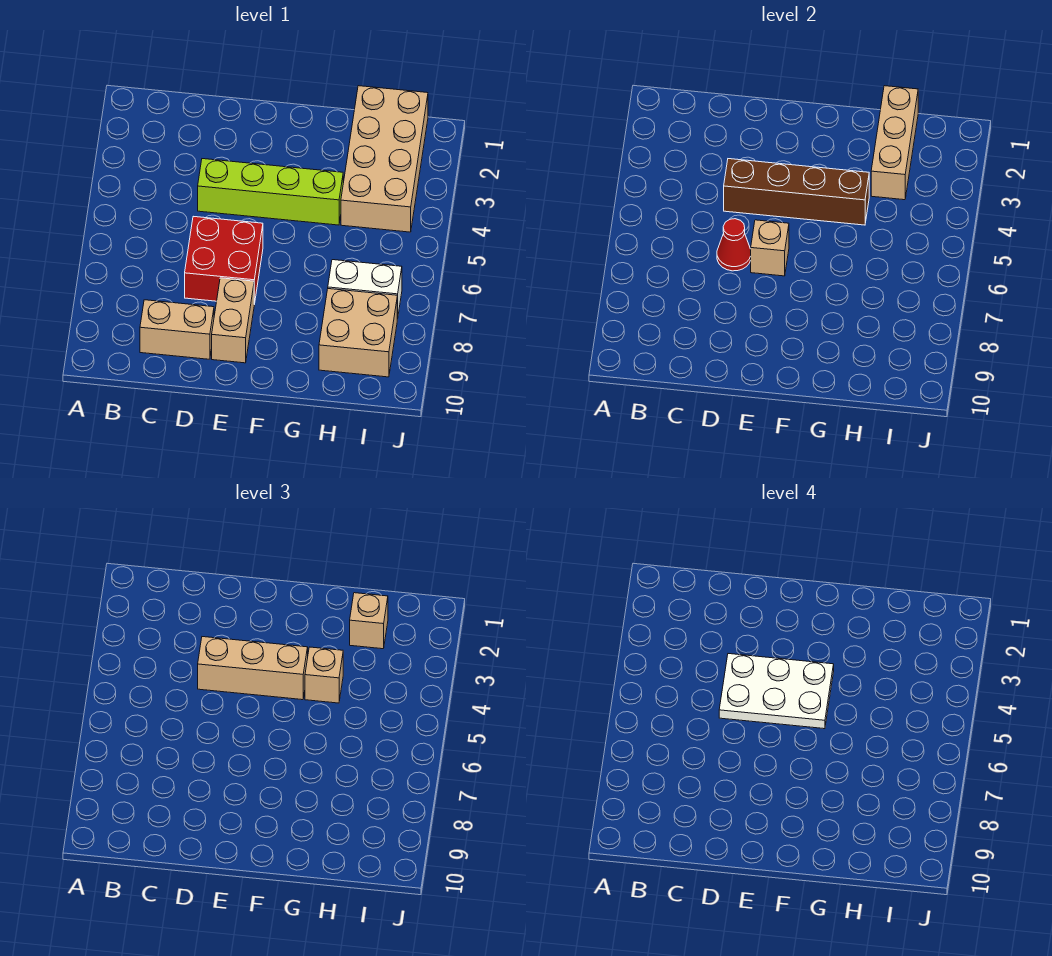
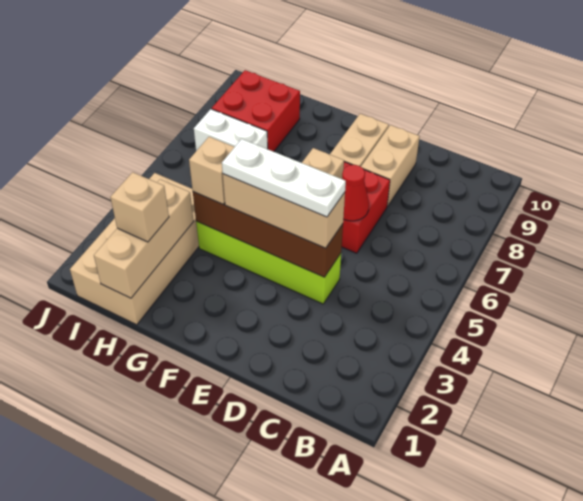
tan brick C9:D9 level 1 -> tan brick D8:D9 level 1
white plate D4:F5 level 4 -> white plate D4:F4 level 4
tan brick H8:I9 level 1 -> red brick H8:I9 level 1

